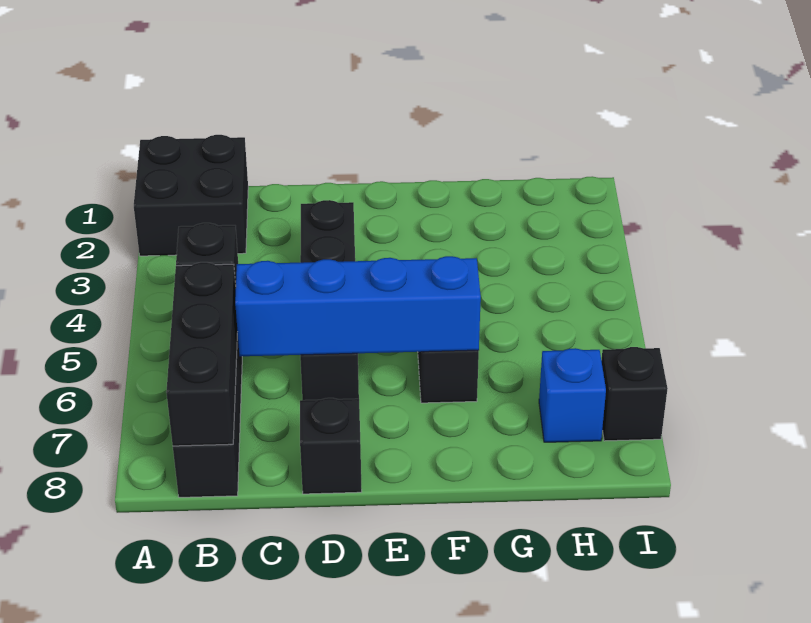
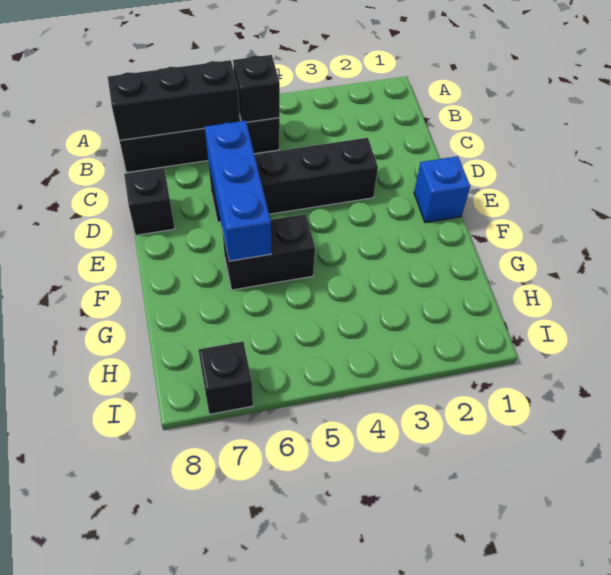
black brick A1:B2 level 1 -> none
blue brick C6:F6 level 2 -> blue brick D6:F6 level 2
blue brick H7 level 1 -> blue brick E1 level 1

